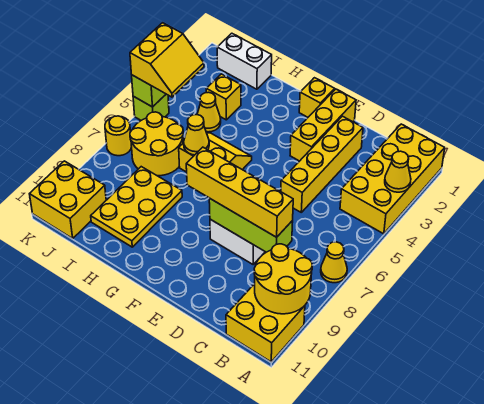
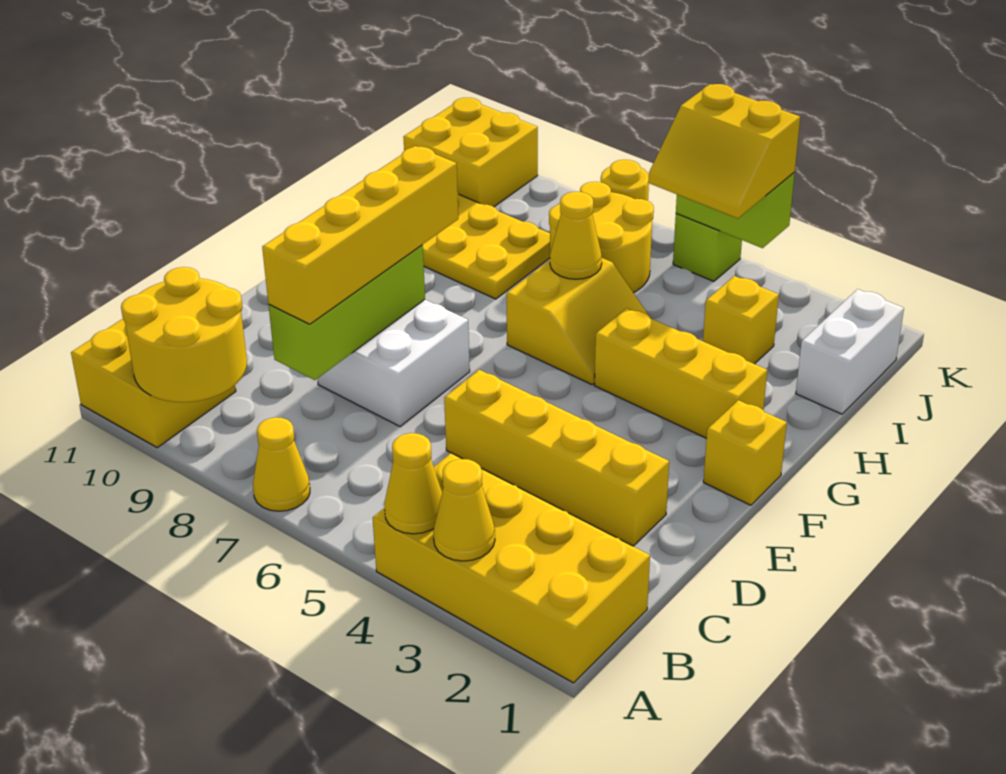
yellow brick E1:E3 level 1 -> yellow brick G2:G4 level 1
yellow cone I4 level 1 -> yellow cone A4 level 2

